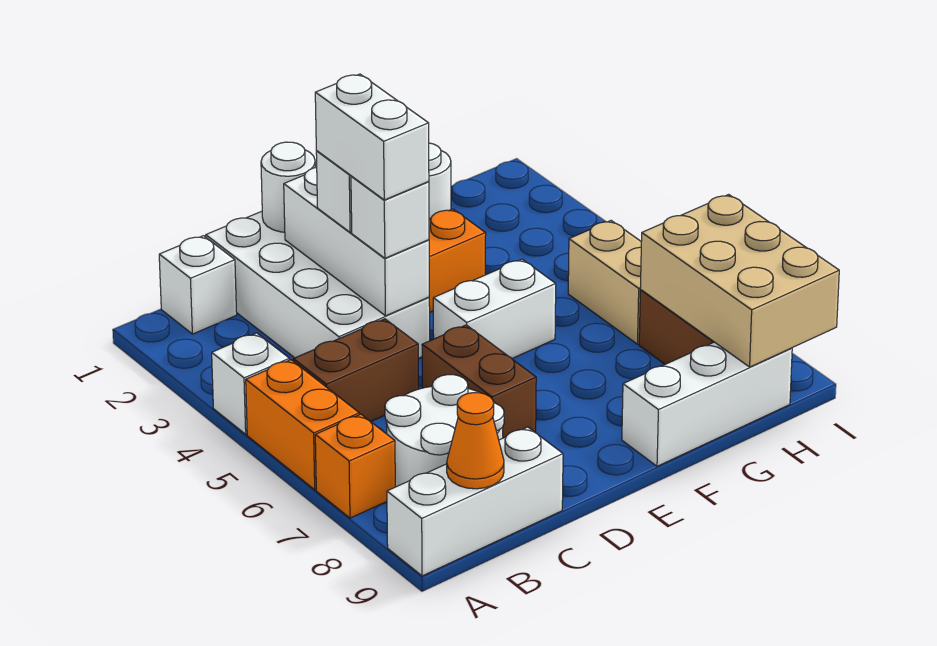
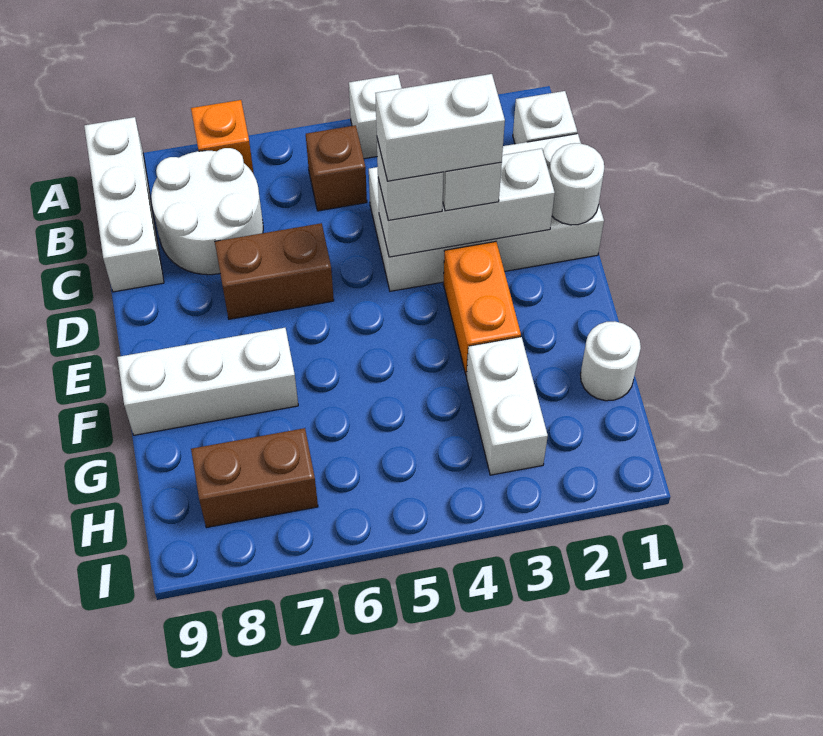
orange brick A5:A6 level 1 -> none
brown brick B5:C5 level 1 -> brown brick B5 level 1
orange cone B9 level 2 -> none
white brick E5:F5 level 1 -> white brick G3:H3 level 1
white brick F9:H9 level 1 -> white brick F7:F9 level 1
tan brick H5:H6 level 1 -> none
tan brick H7:I9 level 2 -> none

